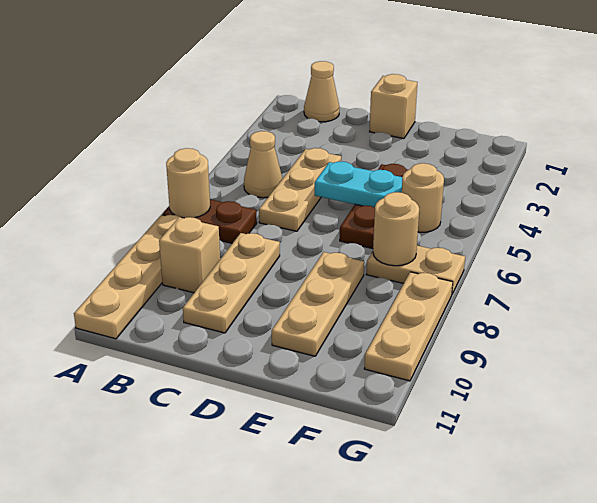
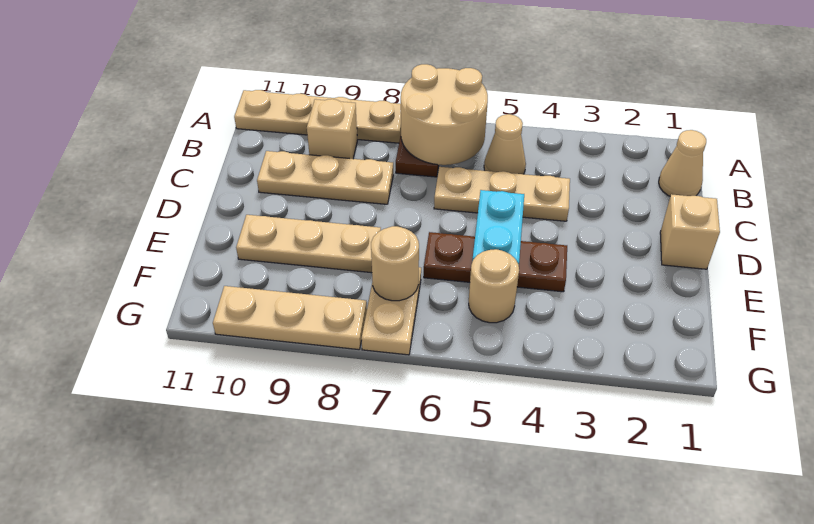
tan round brick A7 level 2 -> tan round brick A6:B7 level 2

